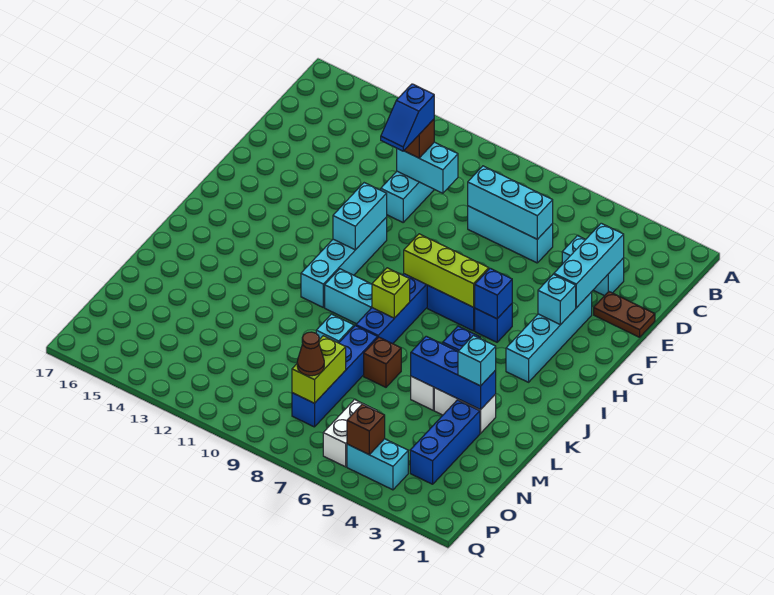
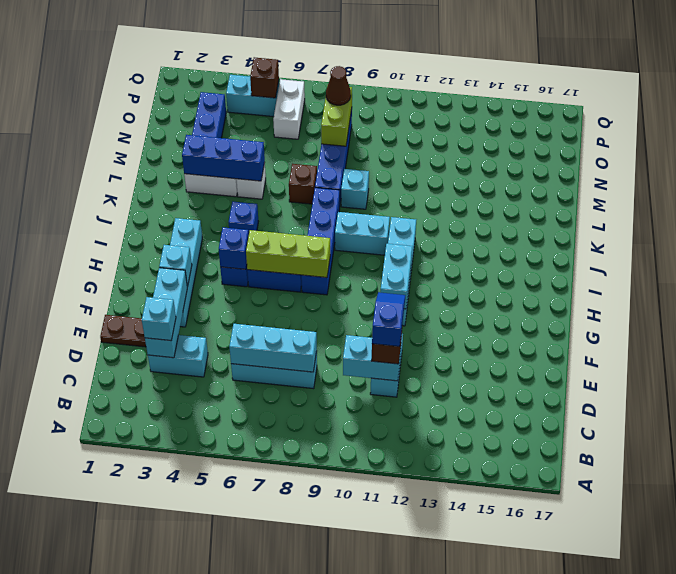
lime brick J8 level 2 -> none
cyan brick L3 level 3 -> cyan brick D3 level 3

